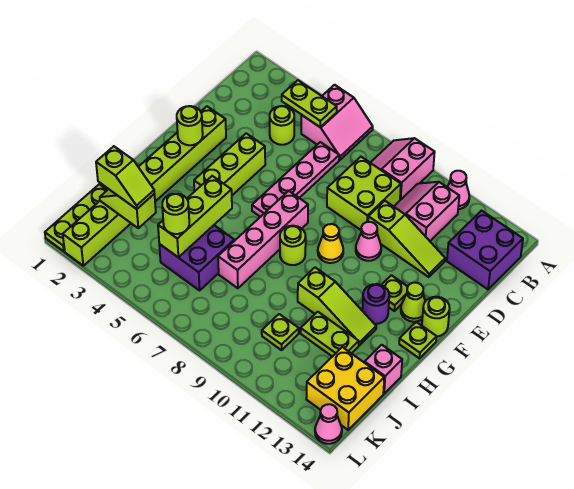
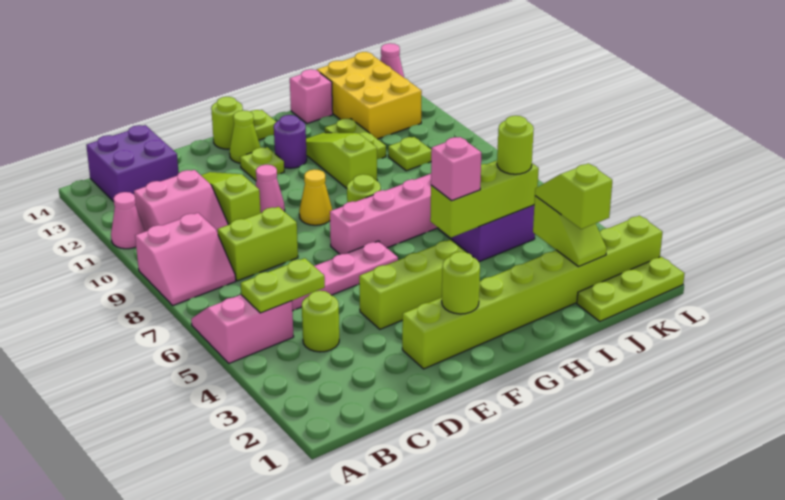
lime plate B4:B5 level 2 -> lime plate B5:C5 level 2
lime brick C8:D9 level 1 -> lime brick C8:D8 level 1
none -> pink brick H5 level 3
yellow brick J13:K14 level 1 -> yellow brick J12:K14 level 1

